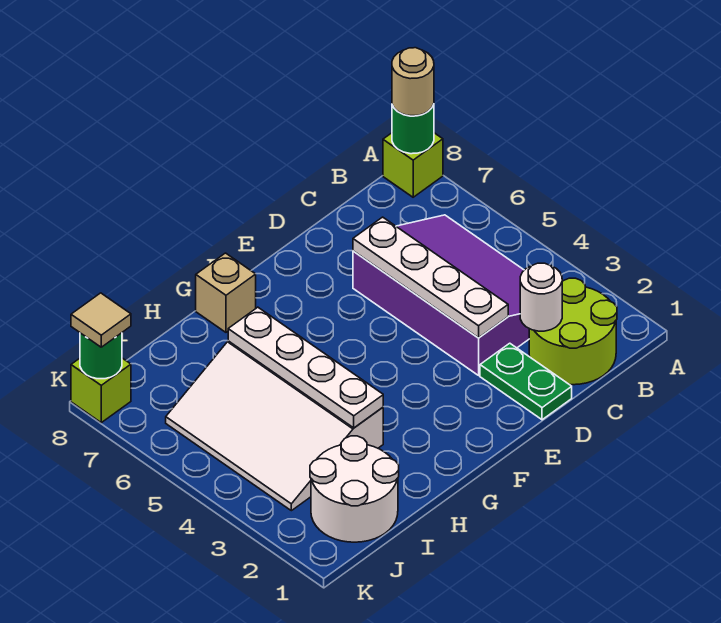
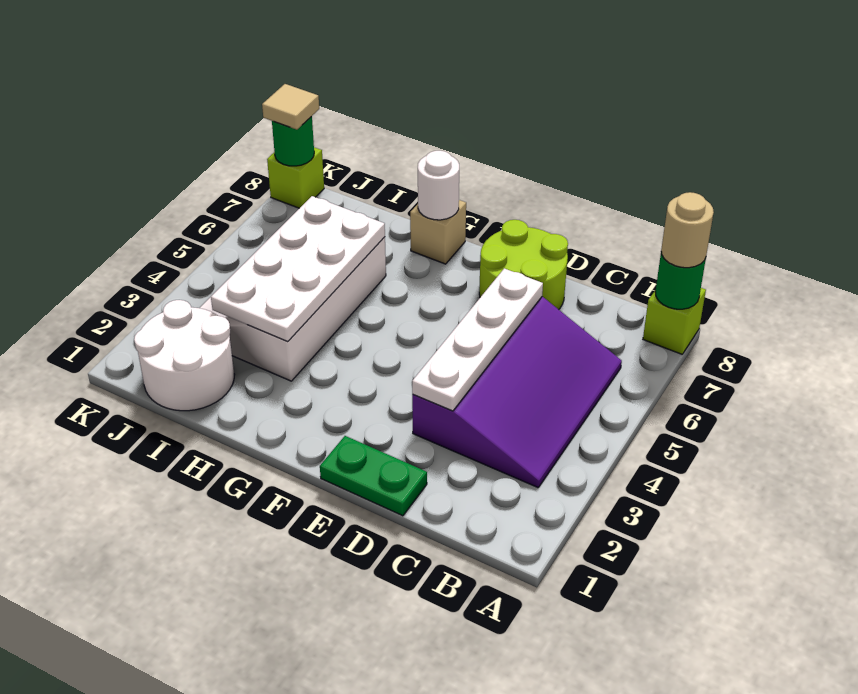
lime round brick B1:C2 level 1 -> lime round brick D7:E8 level 1
white round brick C2 level 2 -> white round brick G8 level 2
green plate D1:D2 level 1 -> green plate D1:E1 level 1
white plate H3:H6 level 2 -> white plate H3:I6 level 2

